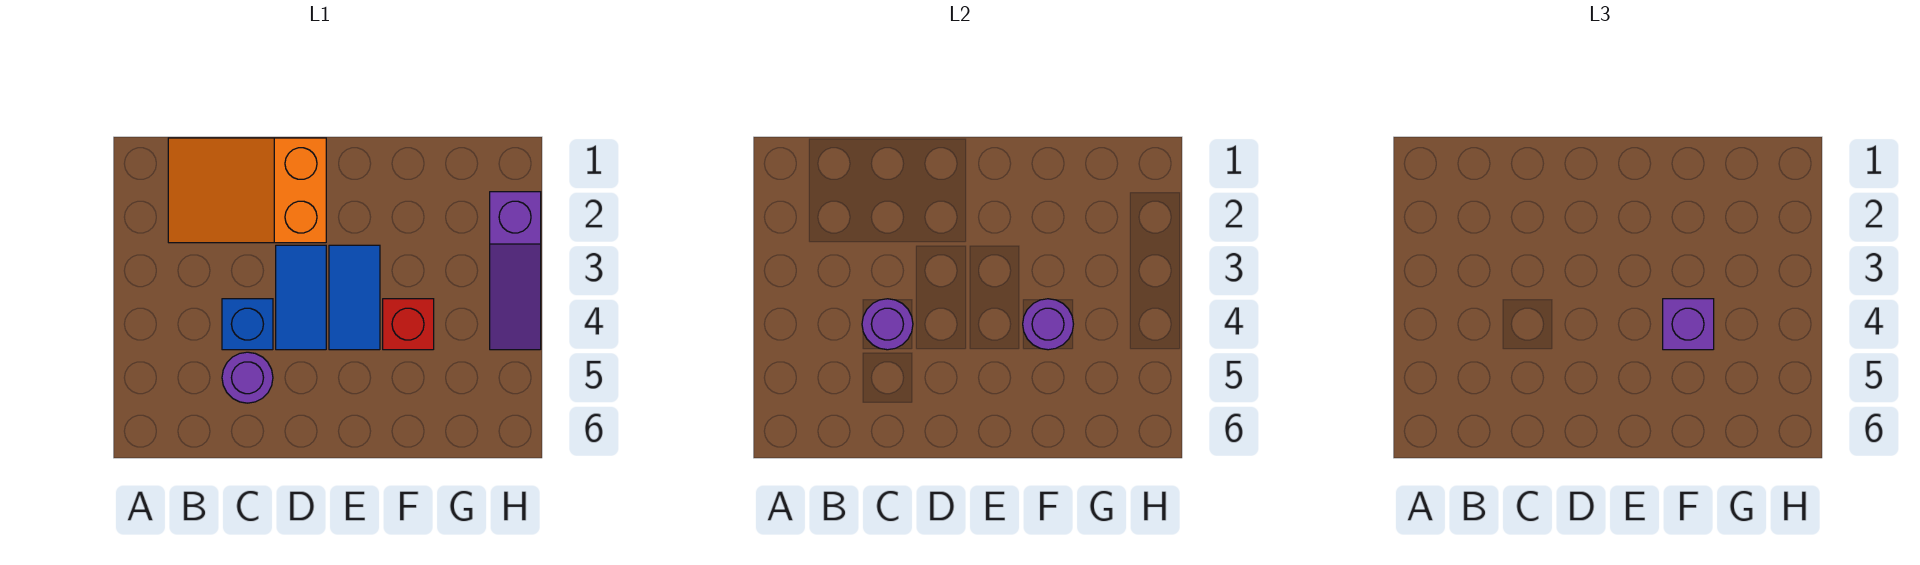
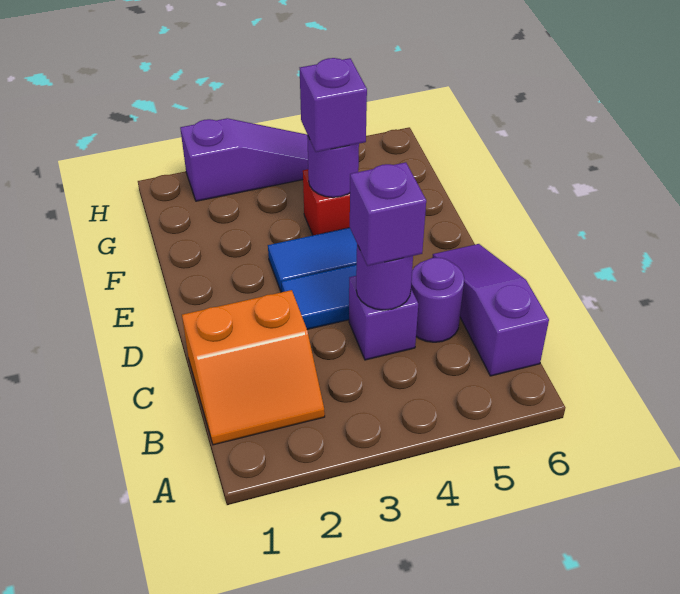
orange slope B1:D2 level 1 top D -> orange slope B1:C2 level 1 top C
none -> purple slope B6:D6 level 1 top B
blue brick C4 level 1 -> purple brick C4 level 1
none -> purple brick C4 level 3

